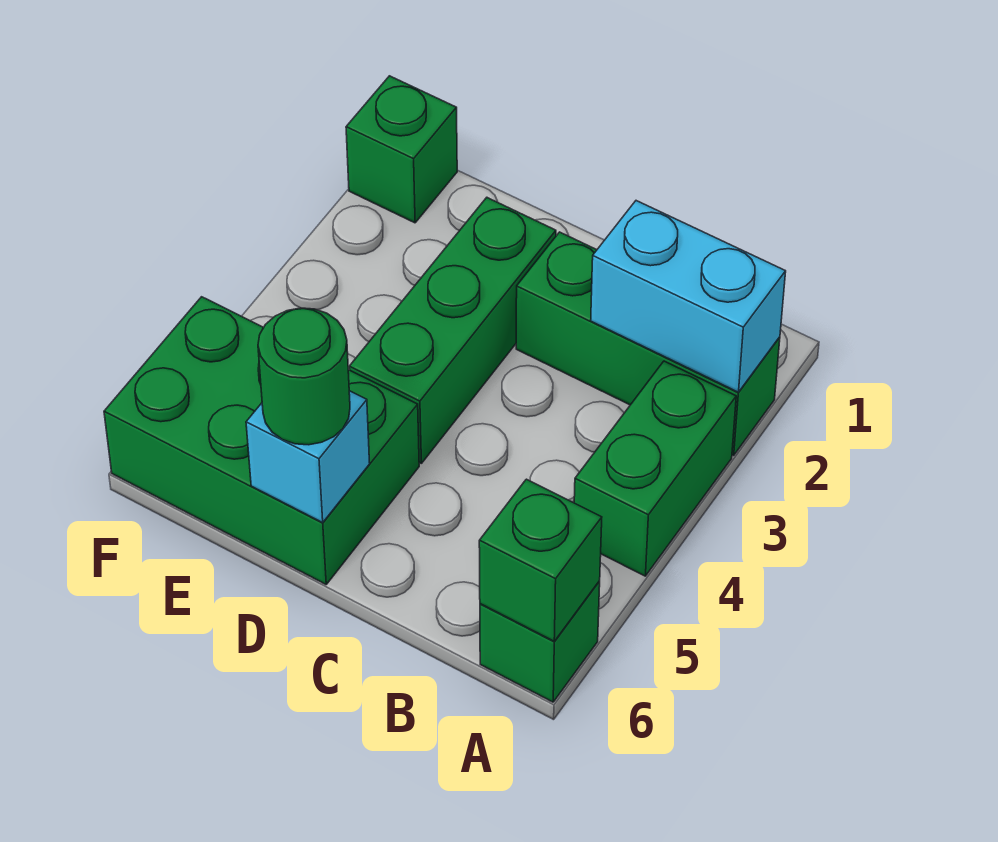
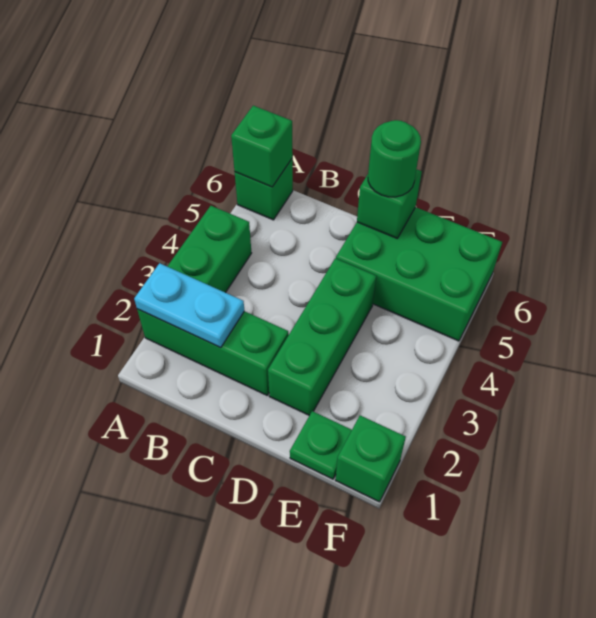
cyan brick A2:B2 level 2 -> cyan plate A2:B2 level 2
cyan brick D6 level 2 -> green brick D6 level 2
none -> green plate E1 level 1

